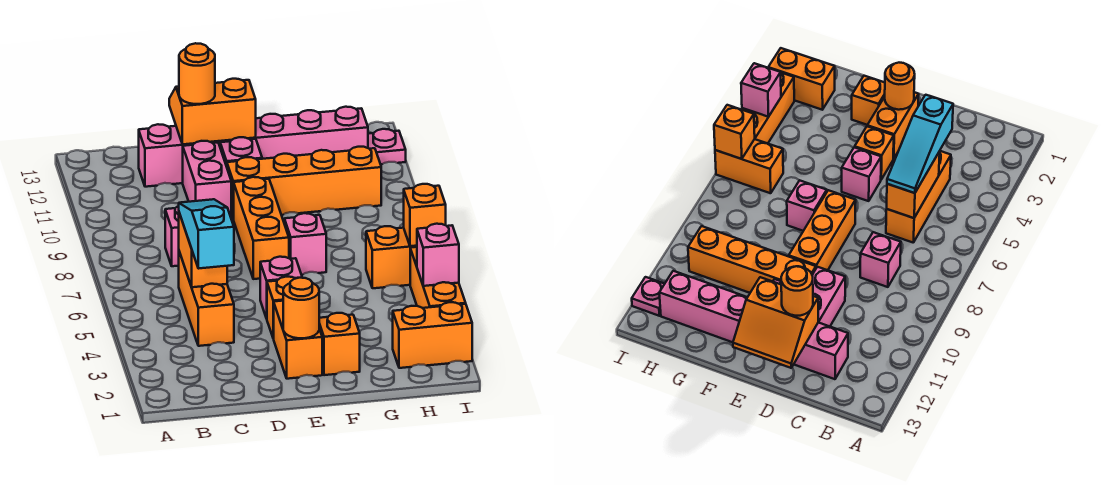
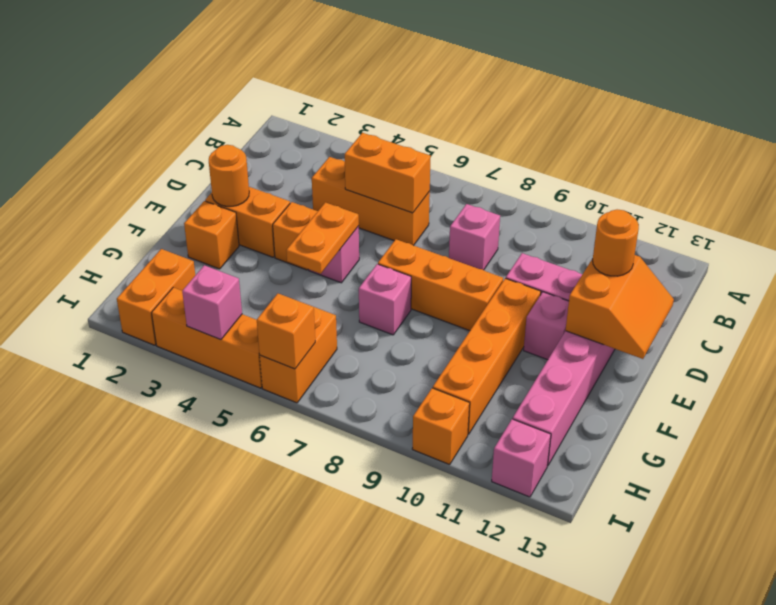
cyan slope C4:C6 level 3 top 4 -> none
none -> orange plate E5:F5 level 2
none -> orange brick I10 level 1
pink plate I12 level 1 -> pink brick I12 level 1

